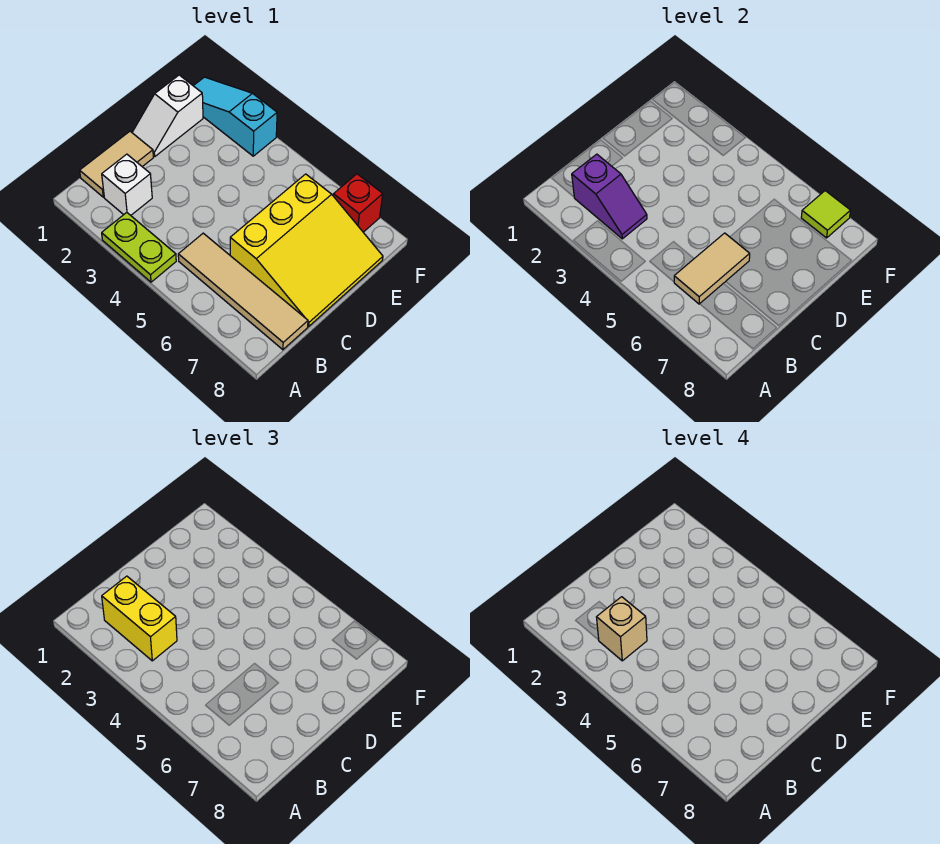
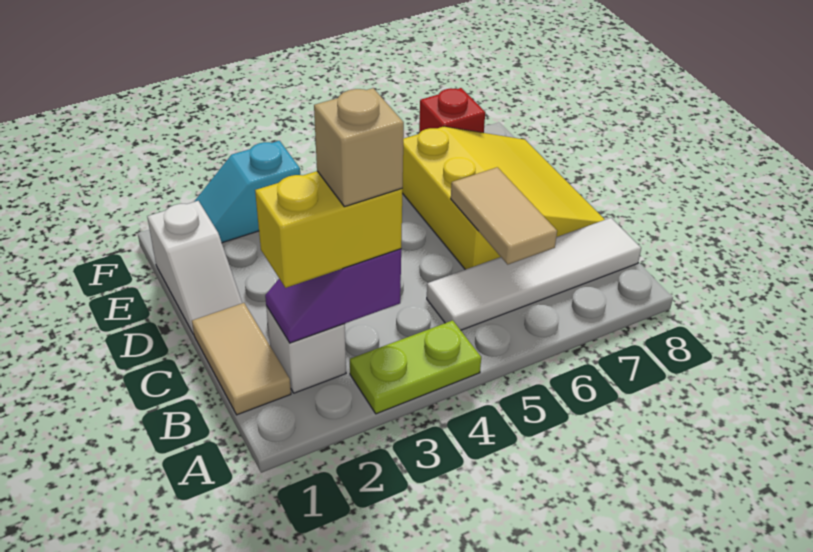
purple slope B2:B3 level 2 top 2 -> purple slope B2:B3 level 2 top 3
tan tile B5:B8 level 1 -> white tile B5:B8 level 1
cyan slope F1:F3 level 1 top 3 -> cyan slope F2:F3 level 1 top 3
lime tile F7 level 2 -> none

